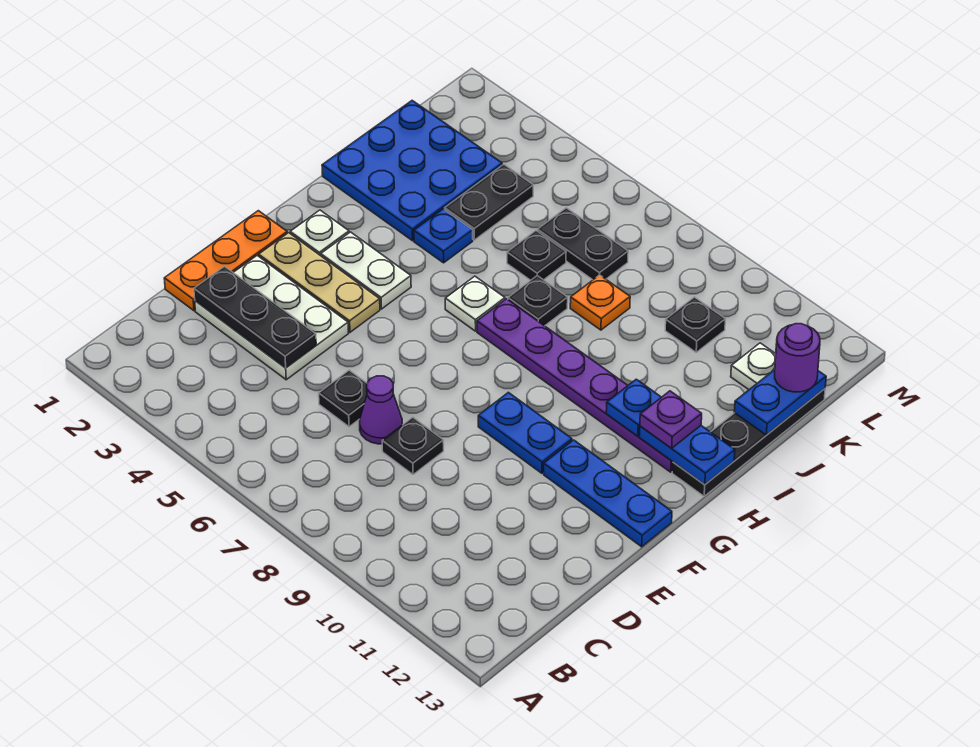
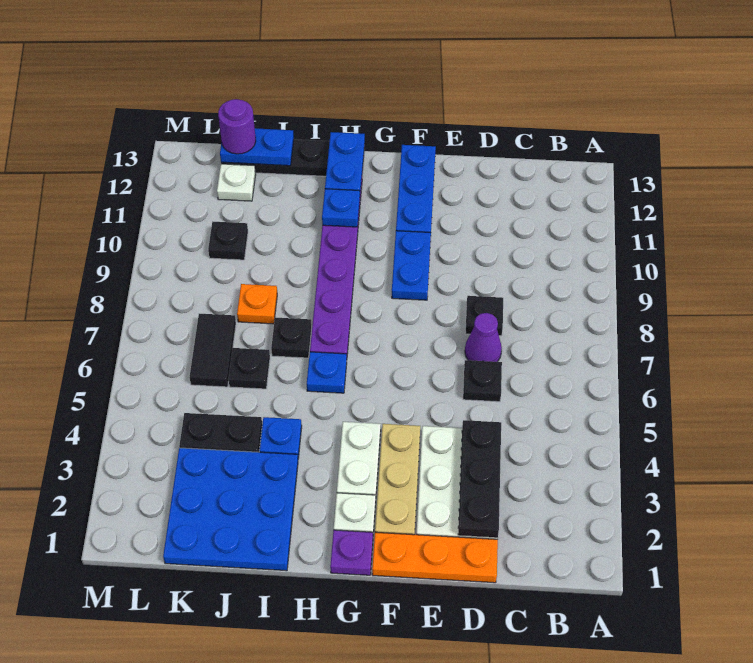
white plate H6 level 1 -> blue plate H6 level 1
purple plate H12 level 3 -> purple plate G1 level 1
black plate K6:K7 level 1 -> black tile K6:K7 level 1

